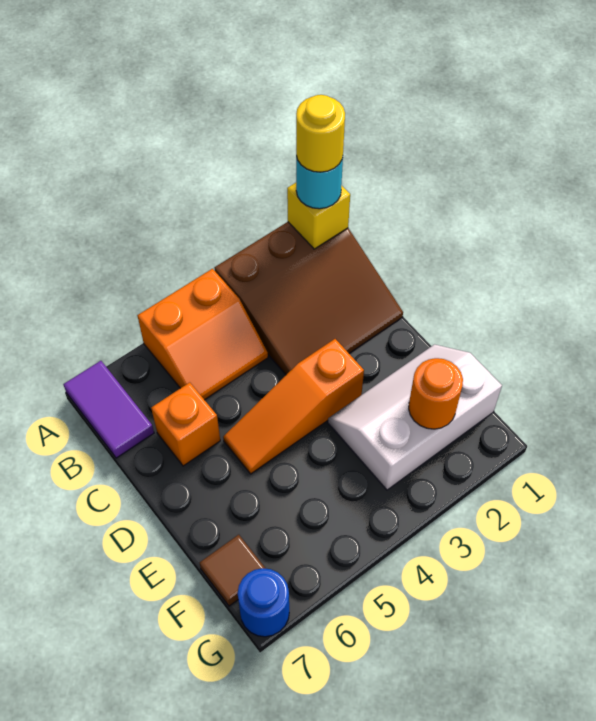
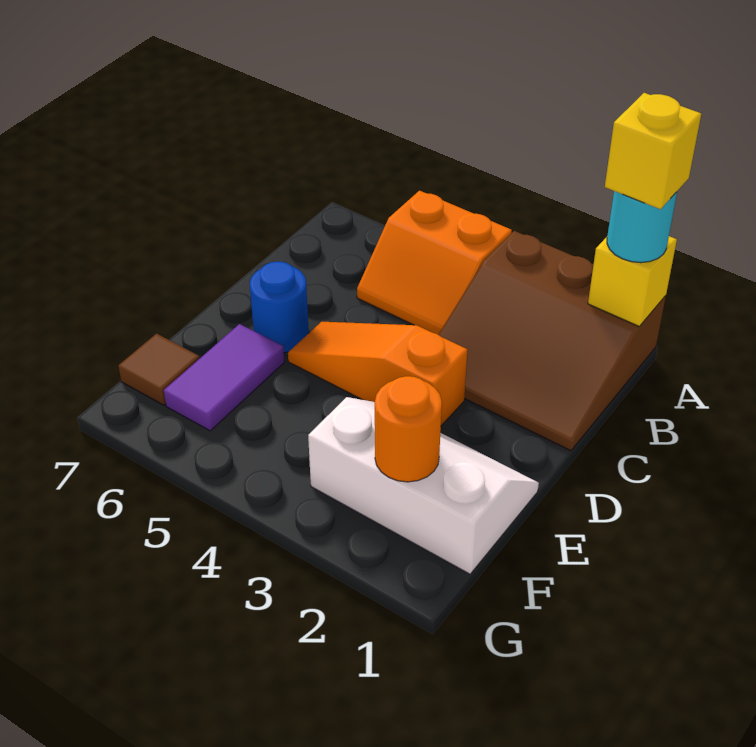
yellow round brick A1 level 4 -> yellow brick A1 level 4
purple tile A7:B7 level 1 -> purple tile E6:F6 level 1
orange brick C6 level 1 -> none
blue round brick G7 level 1 -> blue round brick D6 level 1

